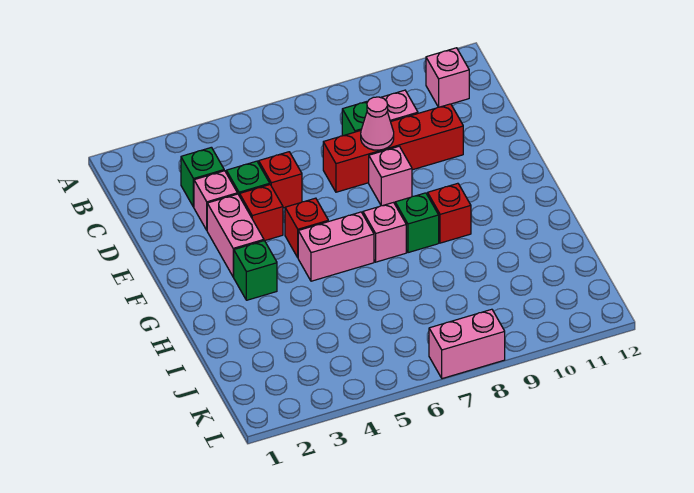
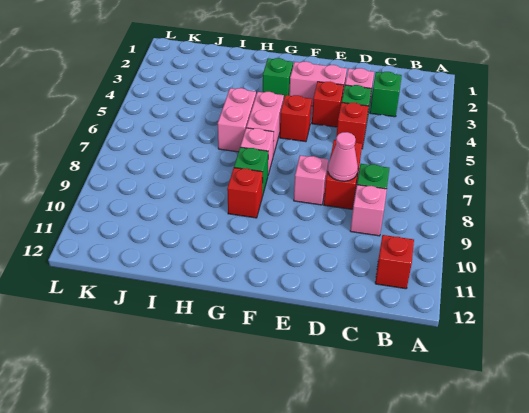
pink brick B11 level 1 -> red brick B11 level 1
red brick D7:D10 level 1 -> red brick D7:D8 level 1
pink brick L7:L8 level 1 -> pink brick H5:H6 level 1

